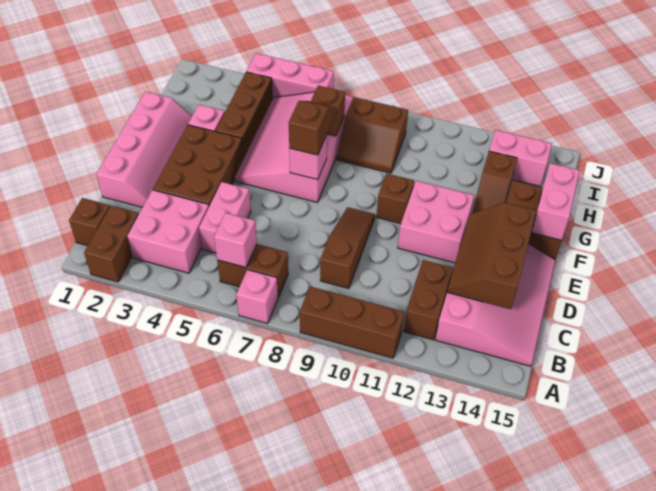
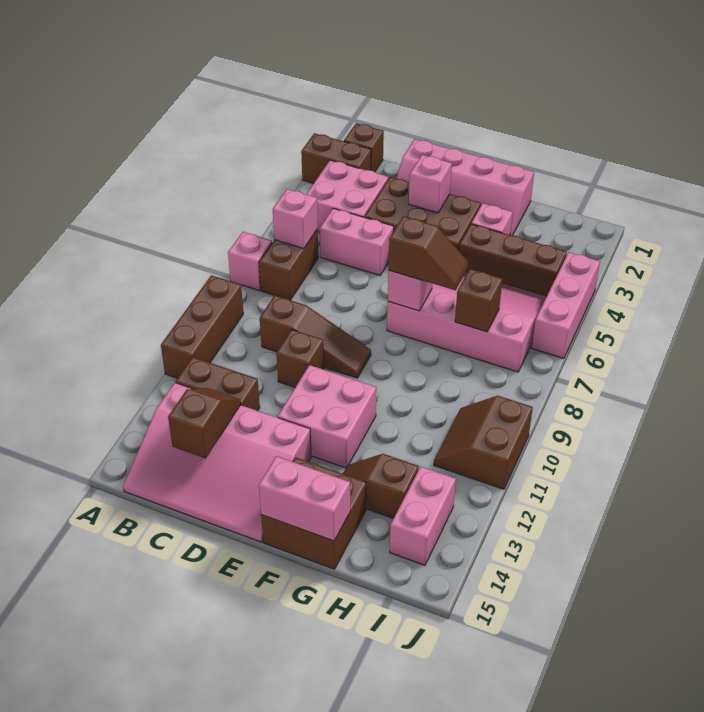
brown slope C13:E14 level 2 top 14 -> brown slope C13:C14 level 2 top 14
none -> pink brick E3 level 2
brown brick F10 level 1 -> brown brick D10 level 1
brown slope H8:I9 level 1 top I -> brown slope I10:J11 level 1 top J

